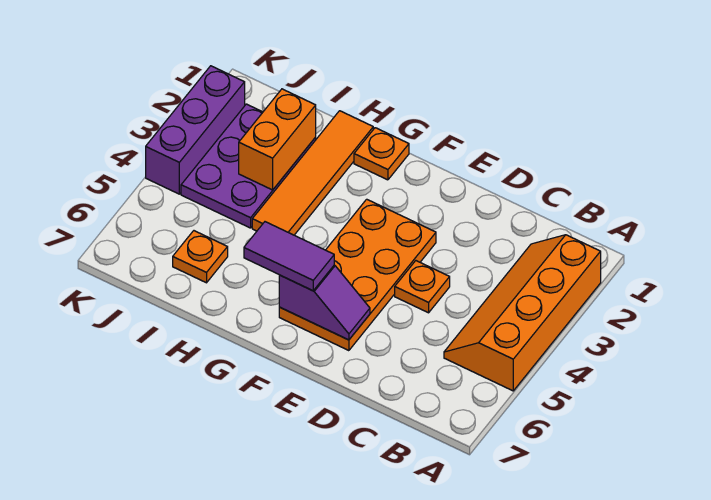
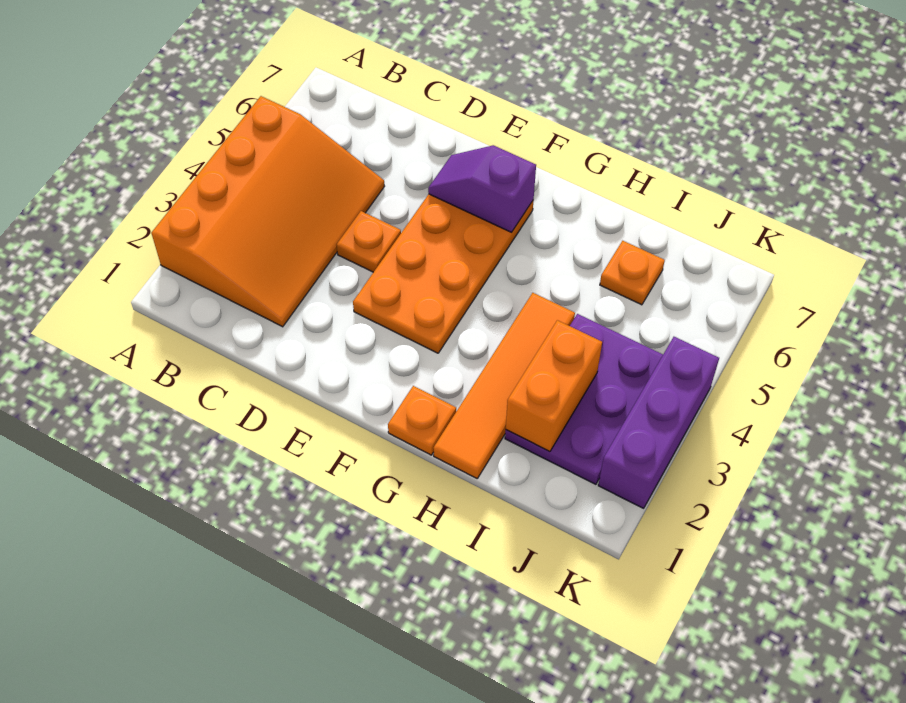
orange slope A2:B5 level 1 top A -> orange slope A2:C5 level 1 top A
purple tile F6:G6 level 3 -> none

